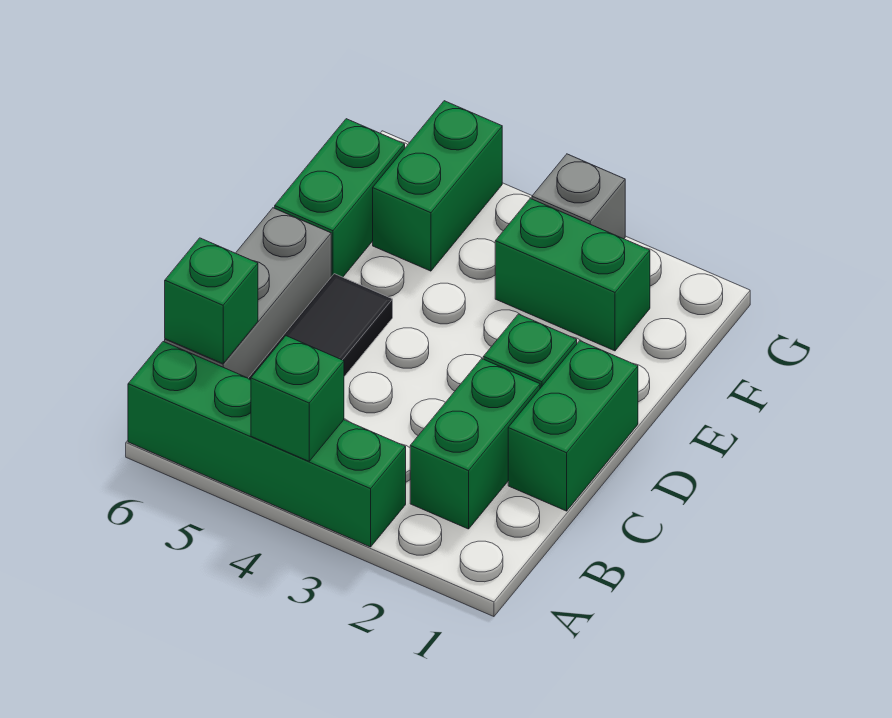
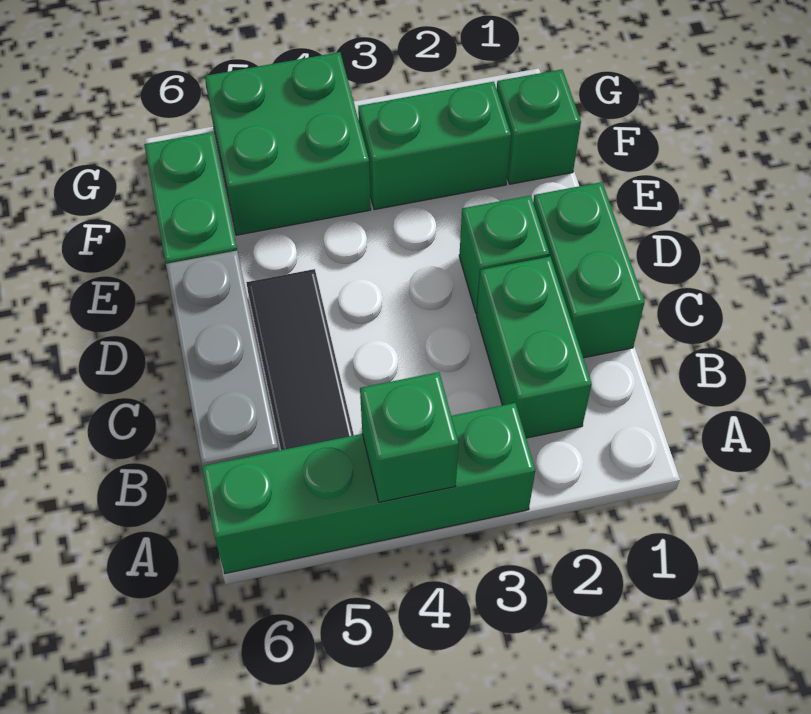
green brick B6 level 2 -> green brick F1 level 1
green brick F5:G5 level 1 -> green brick F4:G5 level 1
grey brick G3 level 1 -> none

